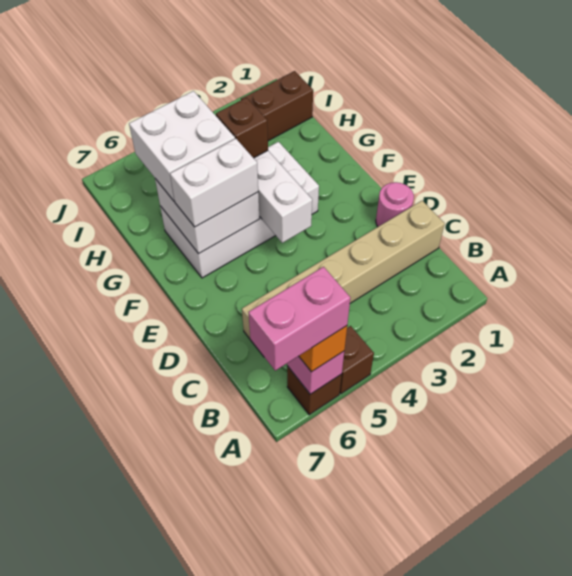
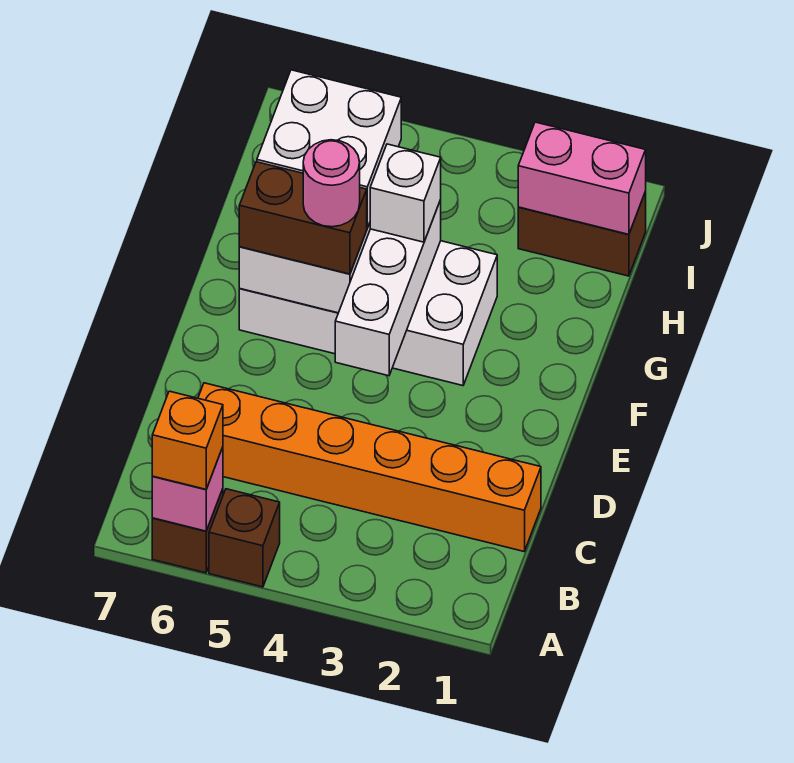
pink brick A6:A7 level 4 -> pink brick I1:I2 level 2
tan brick C1:C6 level 1 -> orange brick C1:C6 level 1
pink round brick D1 level 1 -> pink round brick F5 level 4
white brick F5:F6 level 3 -> brown brick F5:F6 level 3
brown brick G4 level 3 -> white brick G4 level 3

